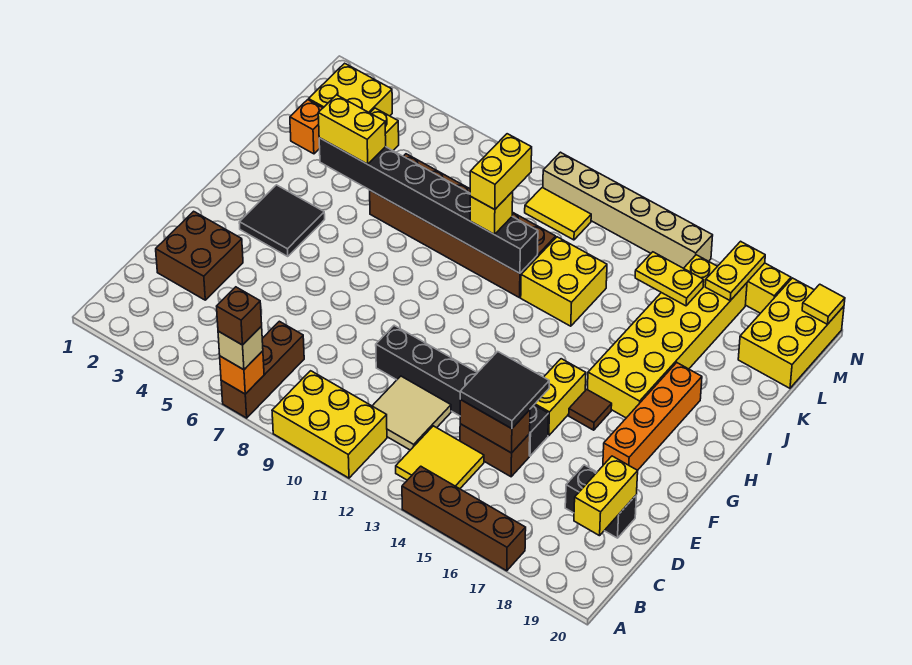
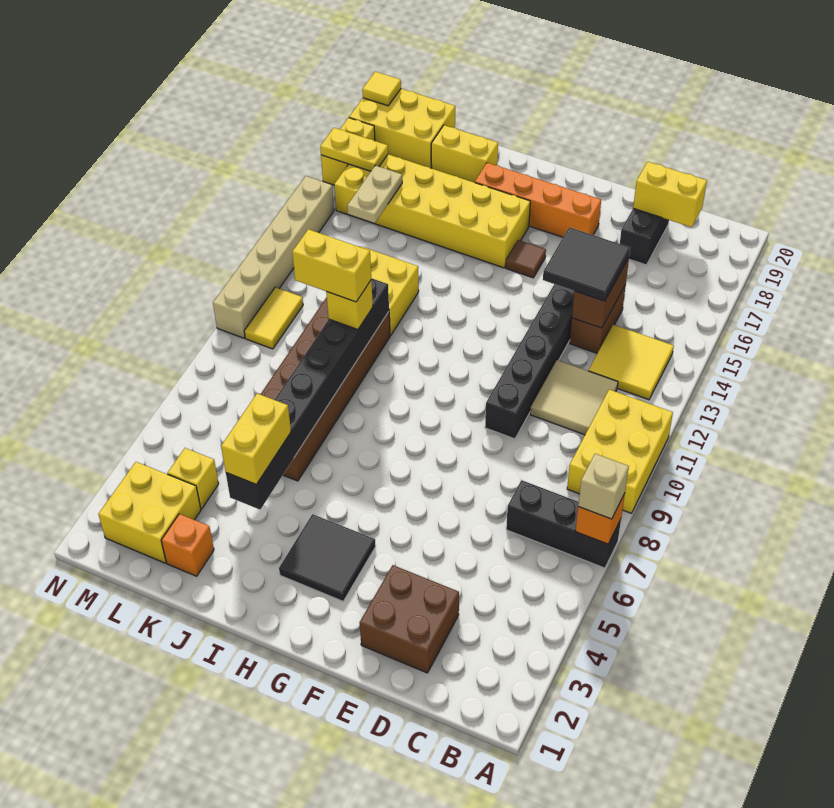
brown brick A7:C7 level 1 -> black brick A7:C7 level 1
brown brick A7 level 4 -> none
brown brick A14:A17 level 1 -> none
yellow brick F15:G15 level 1 -> yellow brick J19:K19 level 1
yellow plate L15:L16 level 2 -> tan plate L15:L16 level 2

